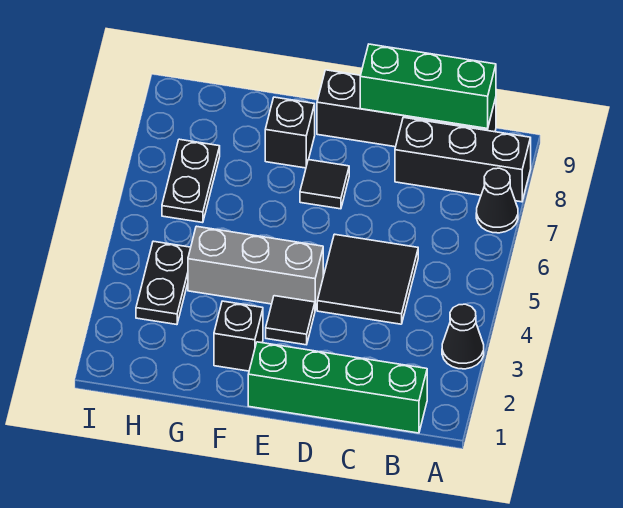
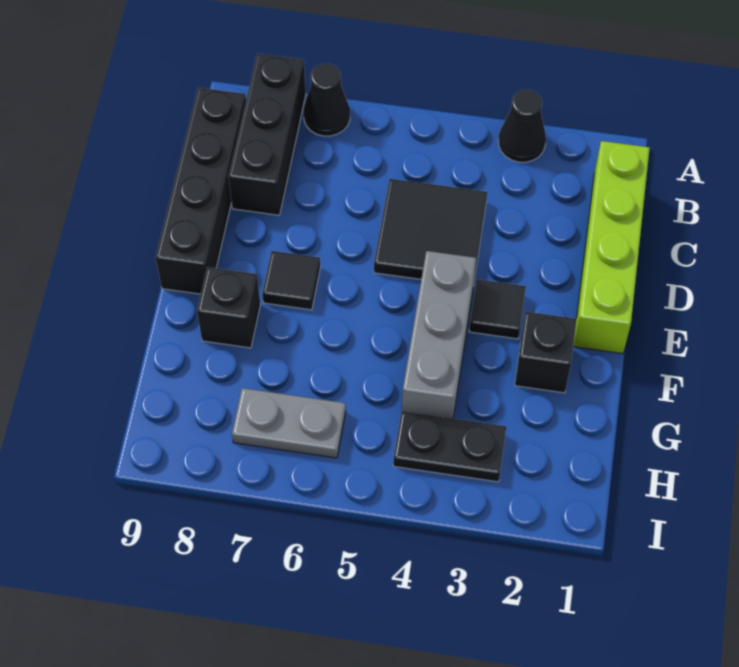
green brick B1:E1 level 1 -> lime brick B1:E1 level 1
green brick B9:D9 level 2 -> none
black plate H6:H7 level 1 -> grey plate H6:H7 level 1

